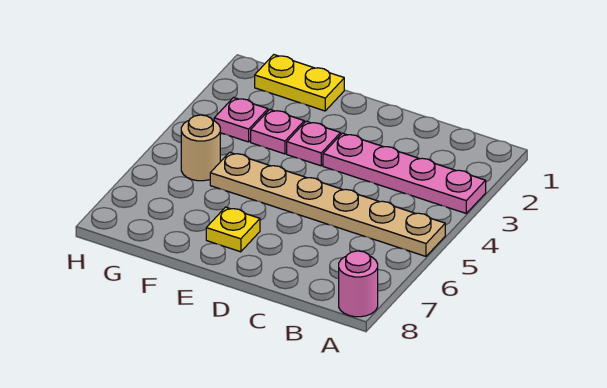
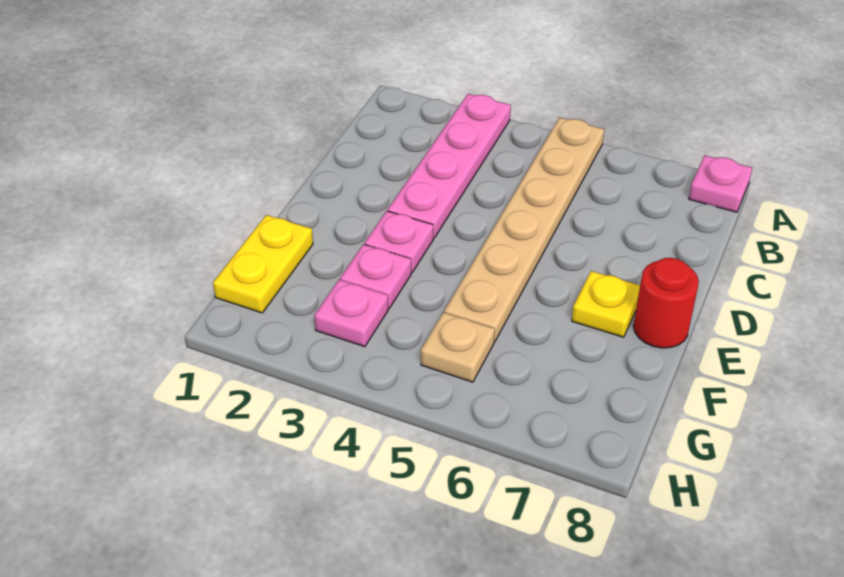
pink round brick A8 level 1 -> pink plate A8 level 1
none -> red round brick E8 level 1
tan round brick G5 level 1 -> tan plate G5 level 1

